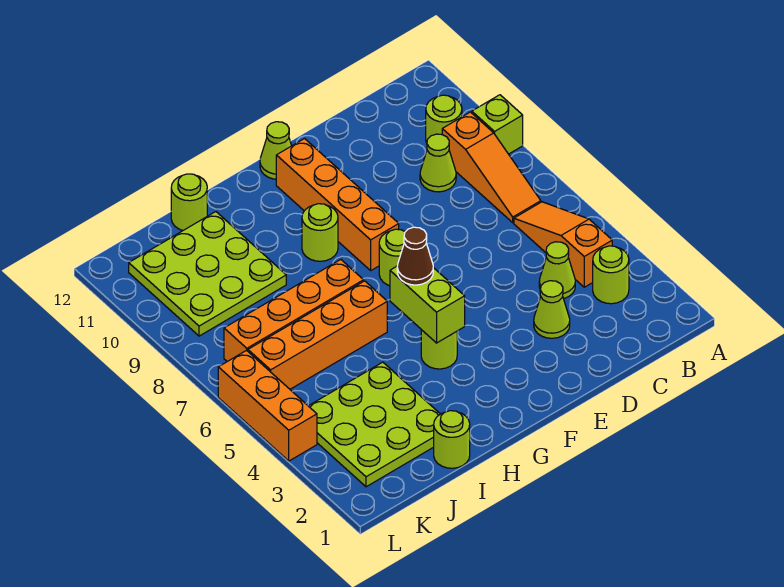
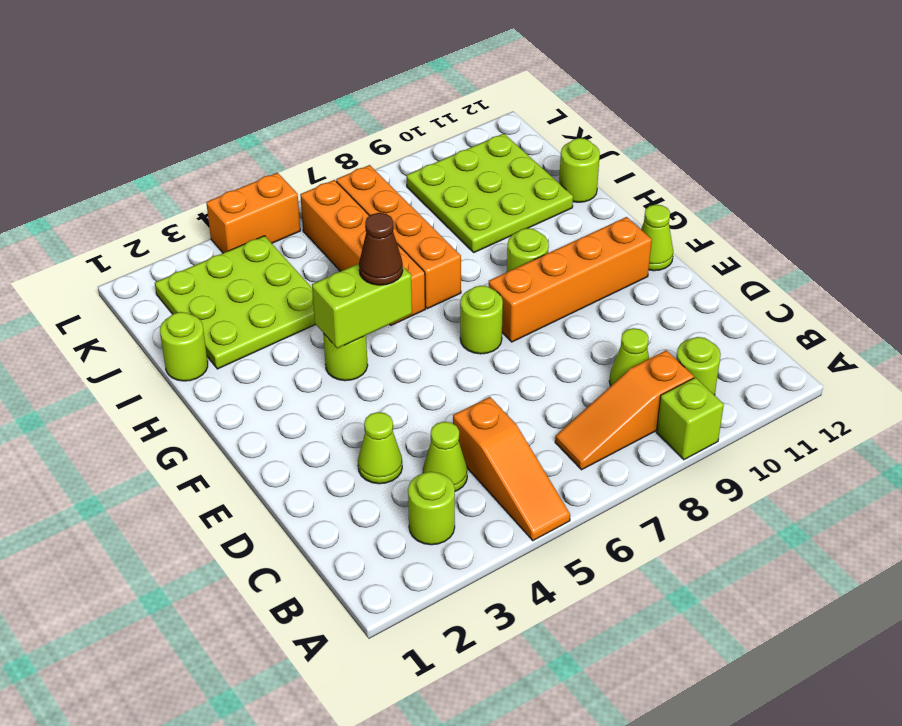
orange slope B4:B6 level 1 top 4 -> orange slope A5:C5 level 1 top C
orange brick L4:L6 level 1 -> orange brick L4:L5 level 1

